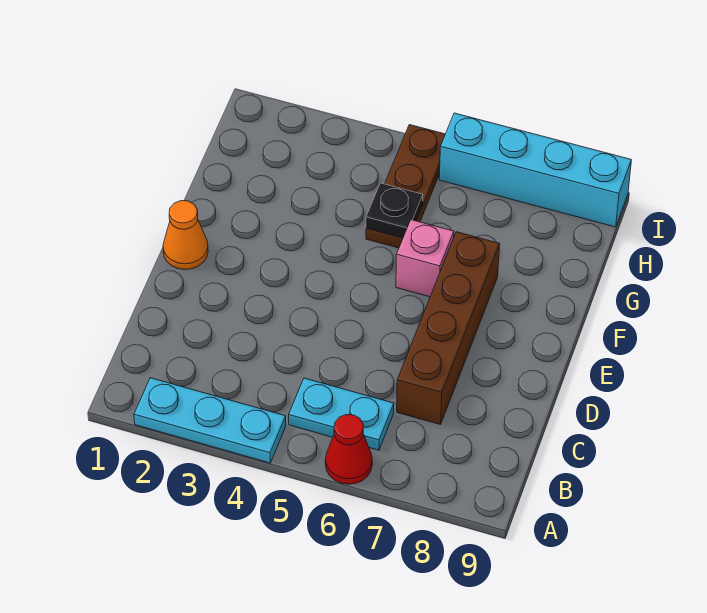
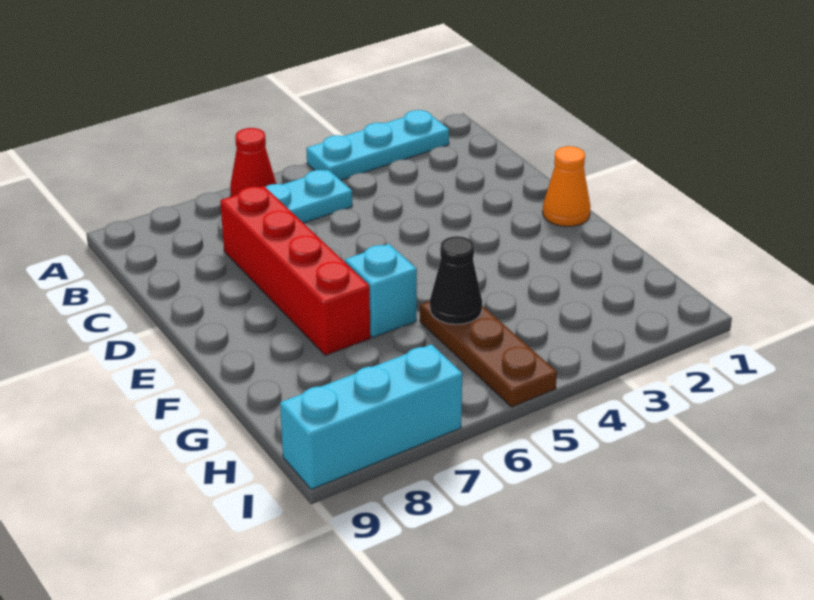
brown brick C7:F7 level 1 -> red brick C7:F7 level 1
pink brick F6 level 1 -> cyan brick F6 level 1
black plate G5 level 2 -> black cone G5 level 2
cyan brick I6:I9 level 1 -> cyan brick I7:I9 level 1

